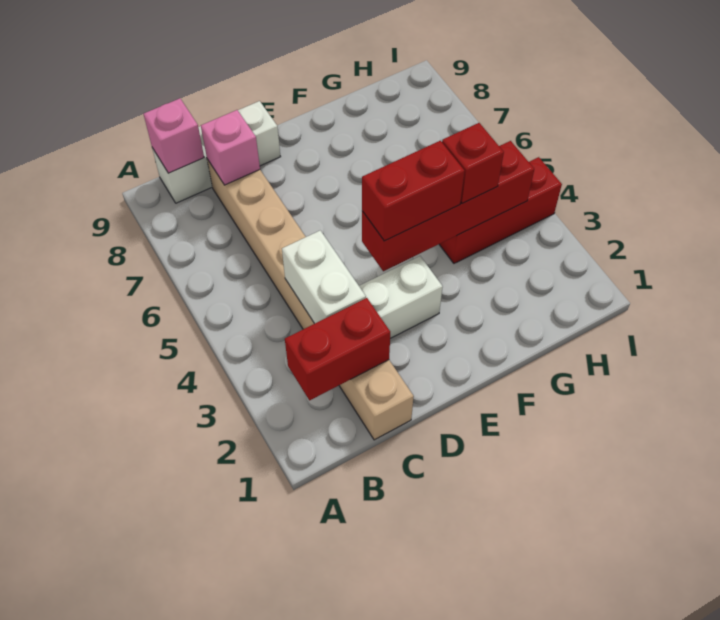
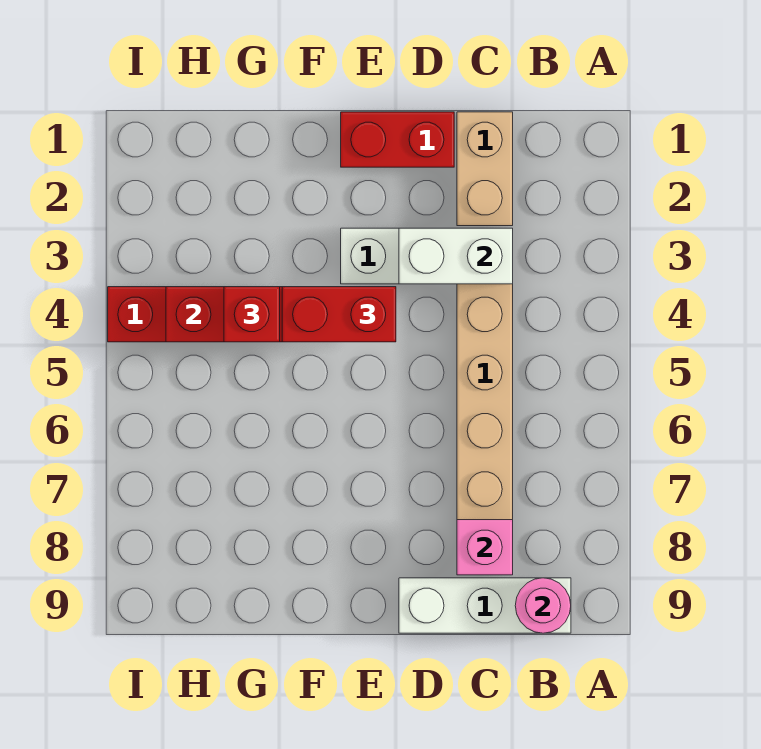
red brick B2:C2 level 2 -> red brick D1:E1 level 1
pink brick B9 level 2 -> pink round brick B9 level 2
white brick C3:C4 level 2 -> white brick C3:D3 level 2

